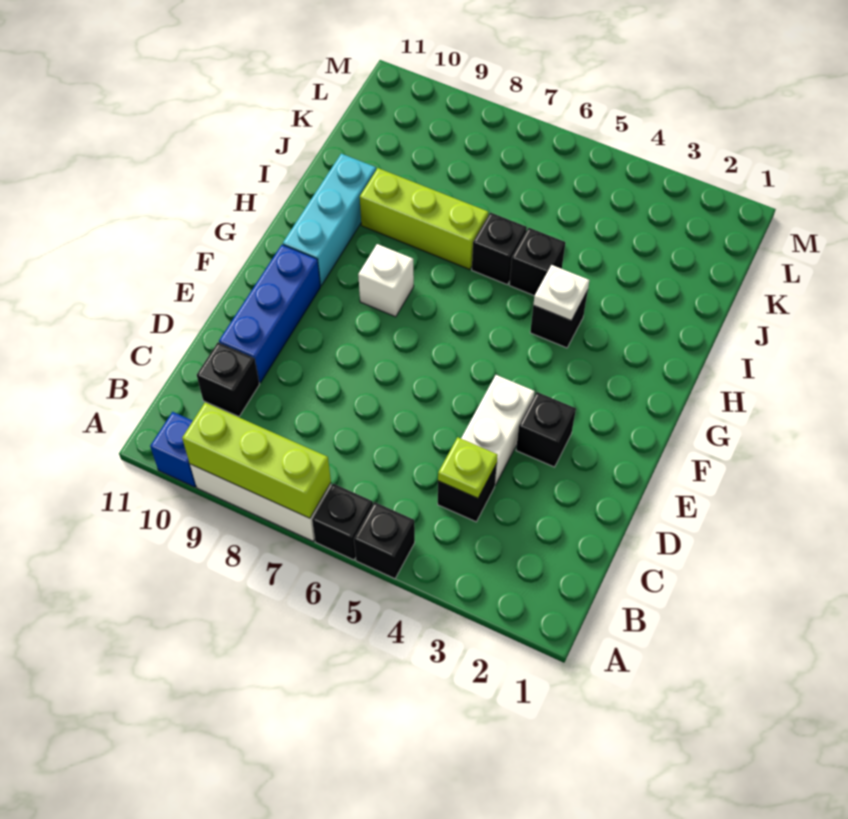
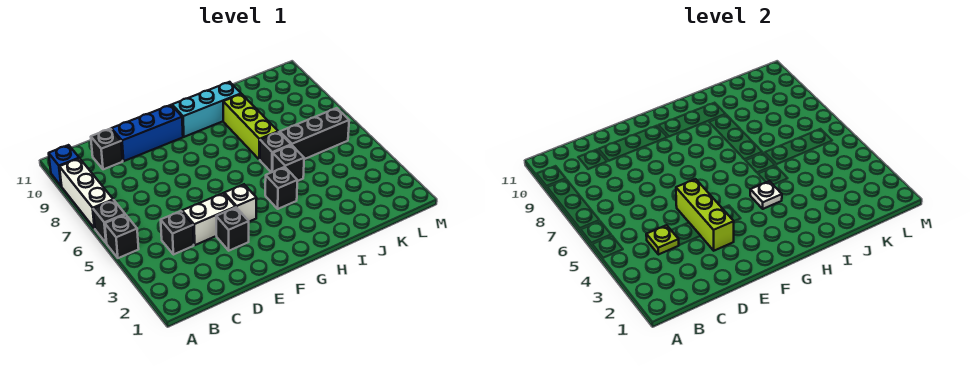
lime brick A7:A9 level 2 -> lime brick E3:E5 level 2
white brick G8 level 1 -> white brick F4 level 1
none -> black brick J6:L6 level 1

